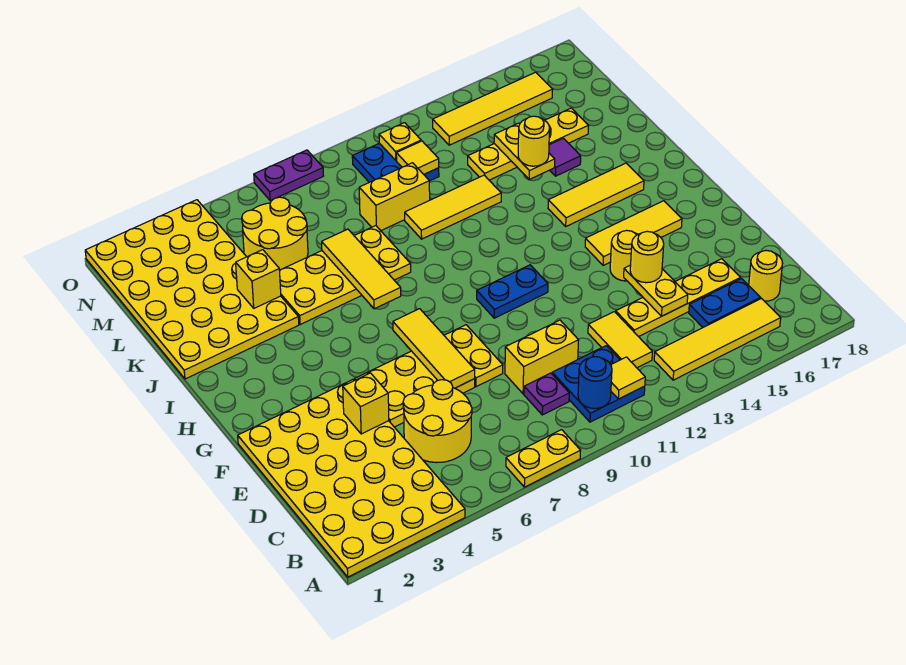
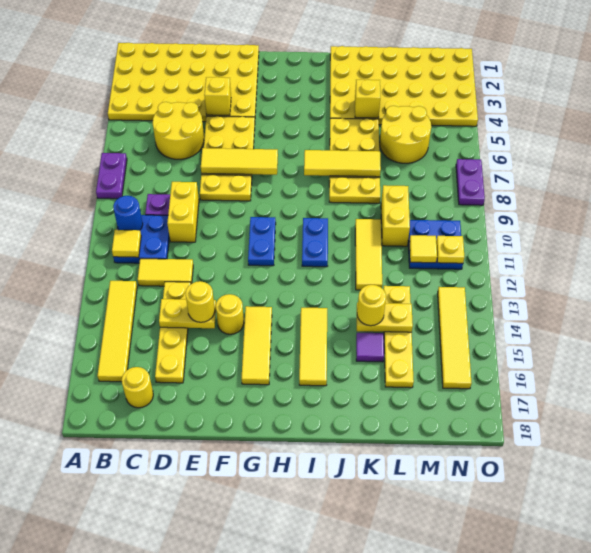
yellow plate A7:A8 level 1 -> purple plate A7:A8 level 1
blue plate C15:C16 level 1 -> blue plate I10:I11 level 1

